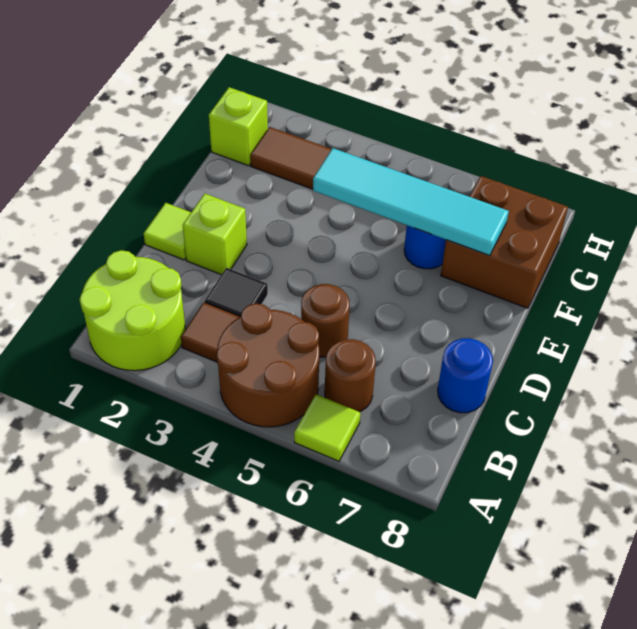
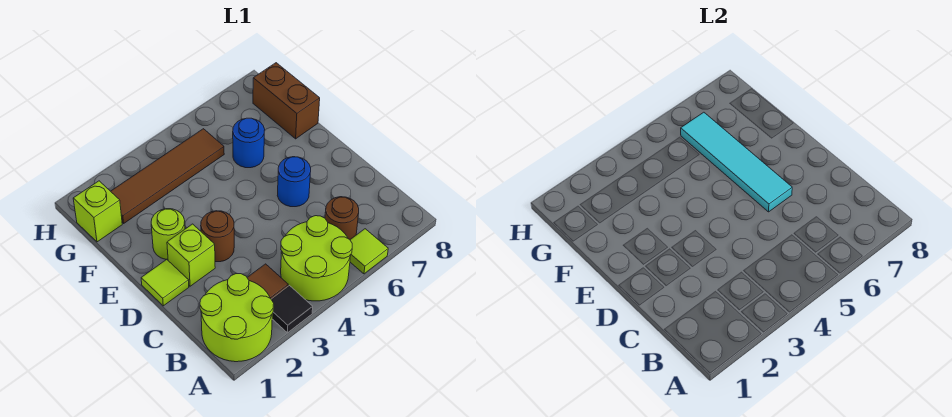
brown round brick A4:B5 level 1 -> lime round brick A4:B5 level 1
black tile C3 level 1 -> black tile A3 level 1
brown round brick C5 level 1 -> brown round brick D3 level 1
blue round brick C8 level 1 -> blue round brick D6 level 1
none -> lime round brick E2 level 1
cyan tile F4:F7 level 2 -> cyan tile D6:G6 level 2
brown brick F7:G8 level 1 -> brown brick F8:G8 level 1

